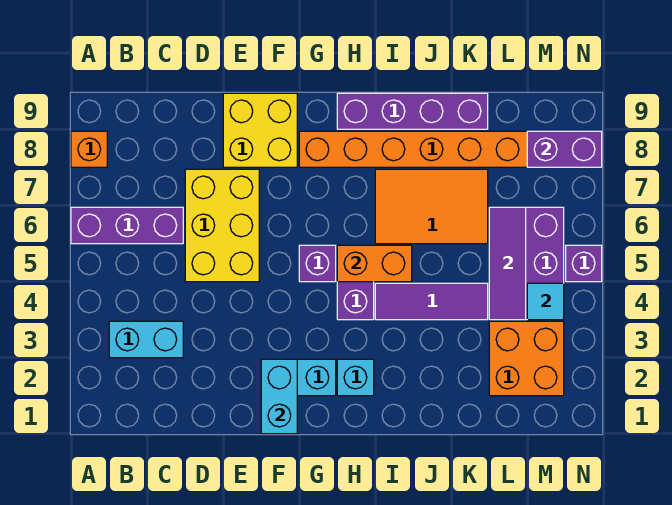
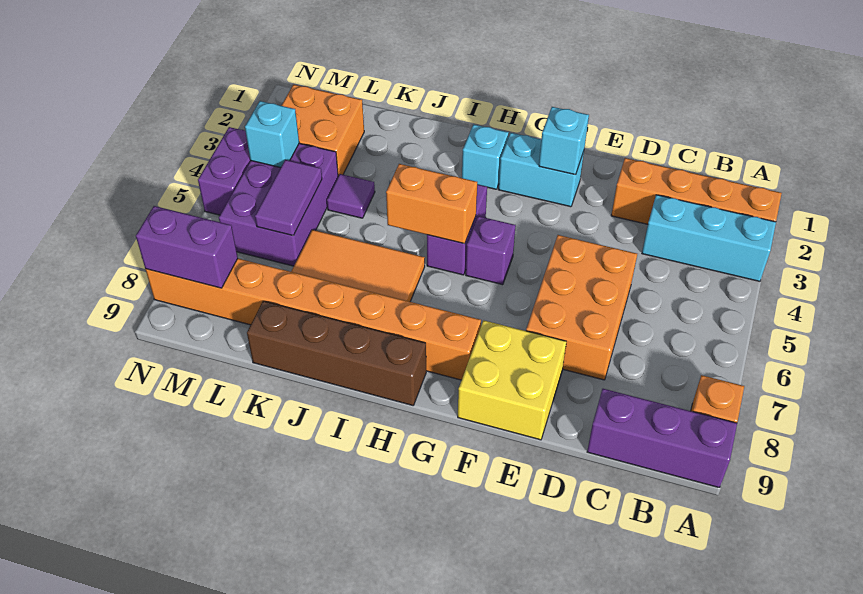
none -> orange brick A2:D2 level 1
purple brick A6:C6 level 1 -> purple brick A9:C9 level 1
cyan brick B3:C3 level 1 -> cyan brick A3:C3 level 1
yellow brick D5:E7 level 1 -> orange brick D5:E7 level 1
cyan brick F1:F2 level 2 -> cyan brick F2 level 2
purple brick H9:K9 level 1 -> brown brick H9:K9 level 1
purple tile I4:K4 level 1 -> purple tile K4 level 1
purple tile L4:L6 level 2 -> purple tile L5:L6 level 2
cyan tile M4 level 2 -> cyan brick M4 level 2
purple brick N5 level 1 -> purple brick N4:N5 level 1

